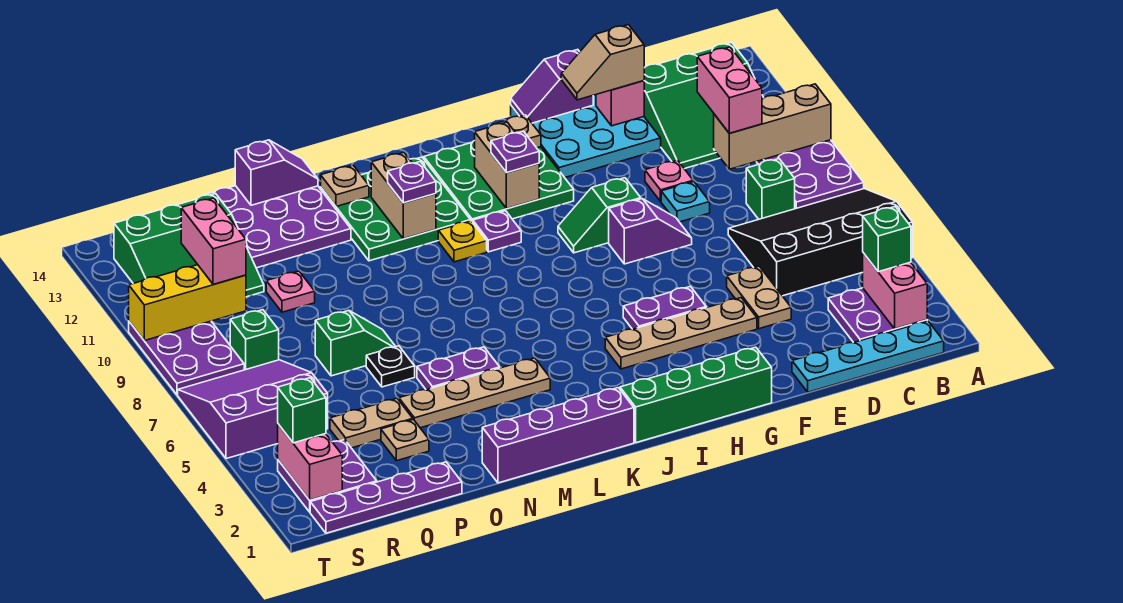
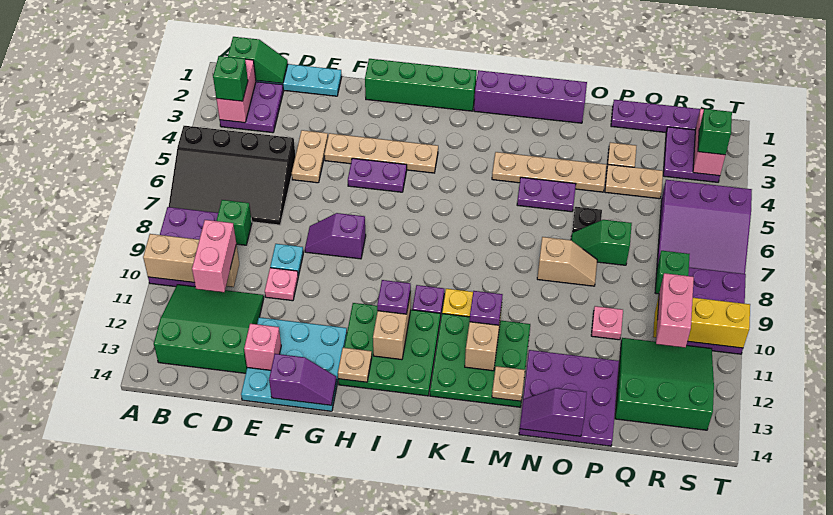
tan slope E13:F13 level 3 top E -> tan slope N8:O8 level 1 top N
green slope G9:H9 level 1 top G -> green slope B1:C1 level 2 top B

